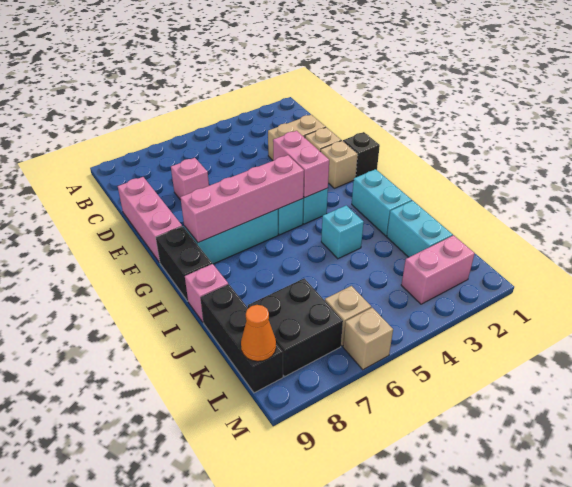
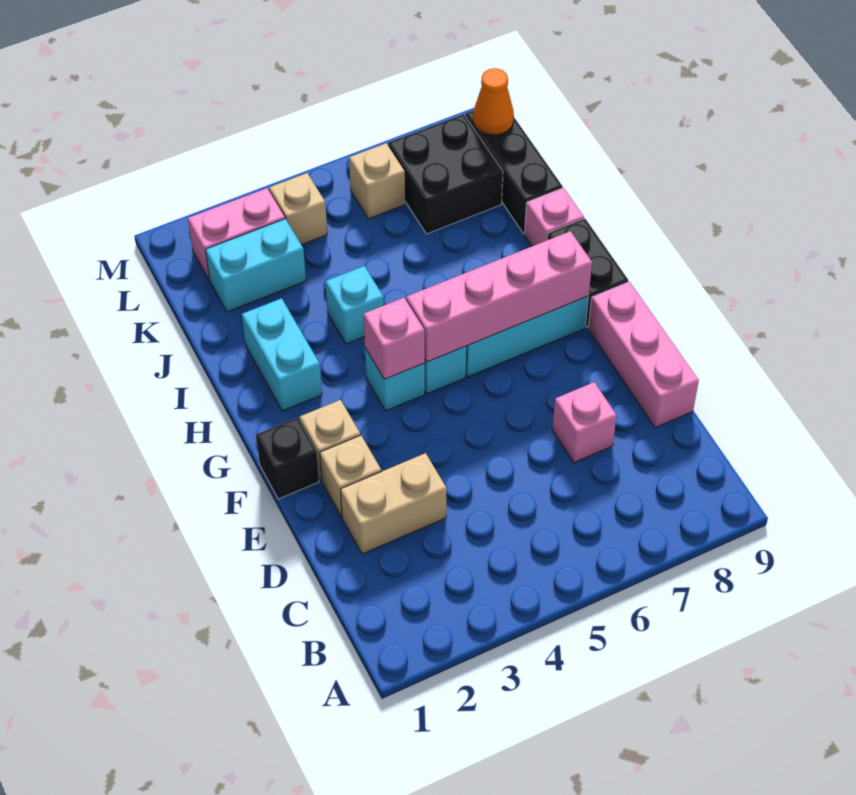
pink brick F4:G4 level 2 -> pink brick G4 level 2
cyan brick J2:K2 level 1 -> cyan brick K2:K3 level 1
tan brick M6 level 1 -> tan brick L4 level 1

